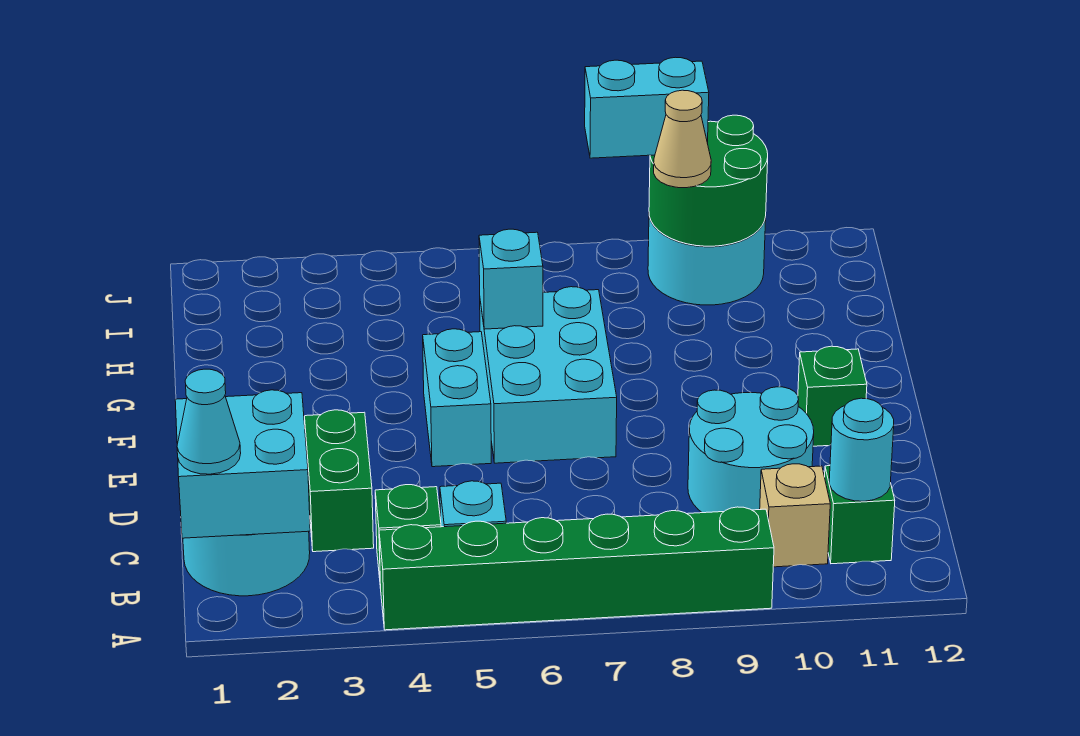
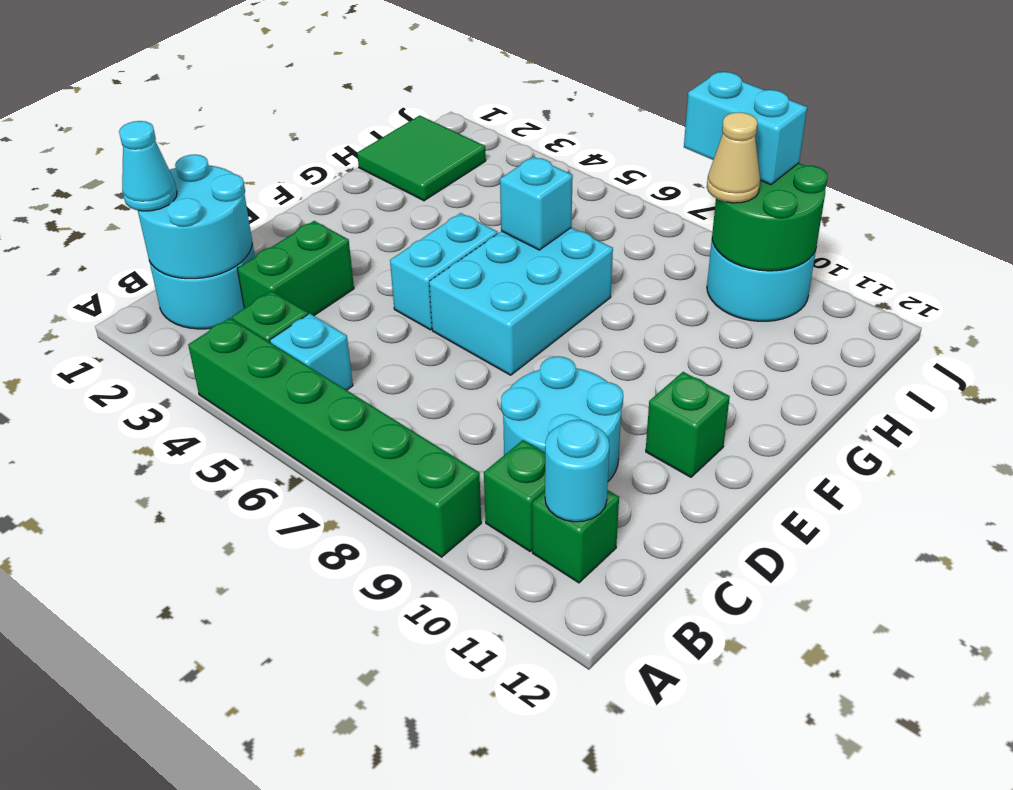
cyan brick B1:C2 level 2 -> cyan round brick B1:C2 level 2
tan brick B10 level 1 -> green brick B10 level 1
none -> green tile H1:I2 level 1

